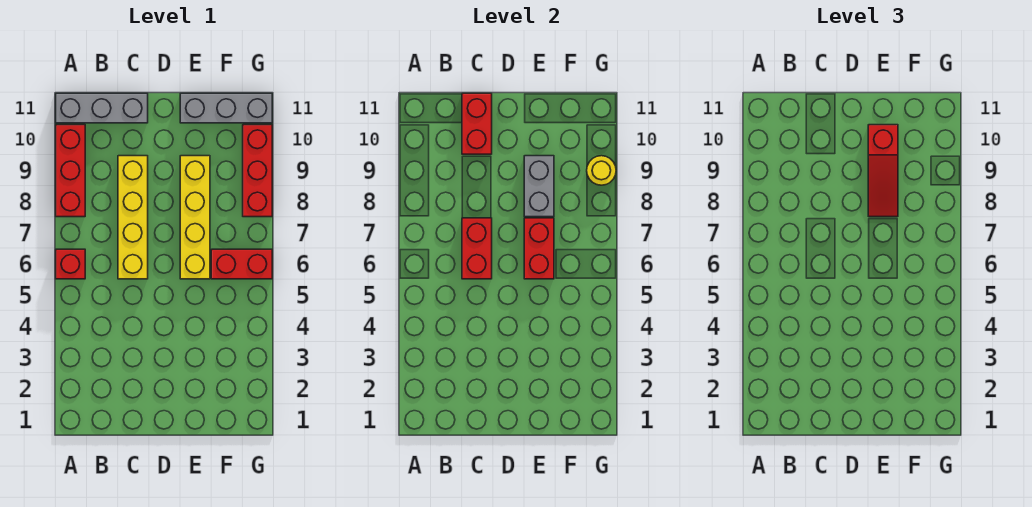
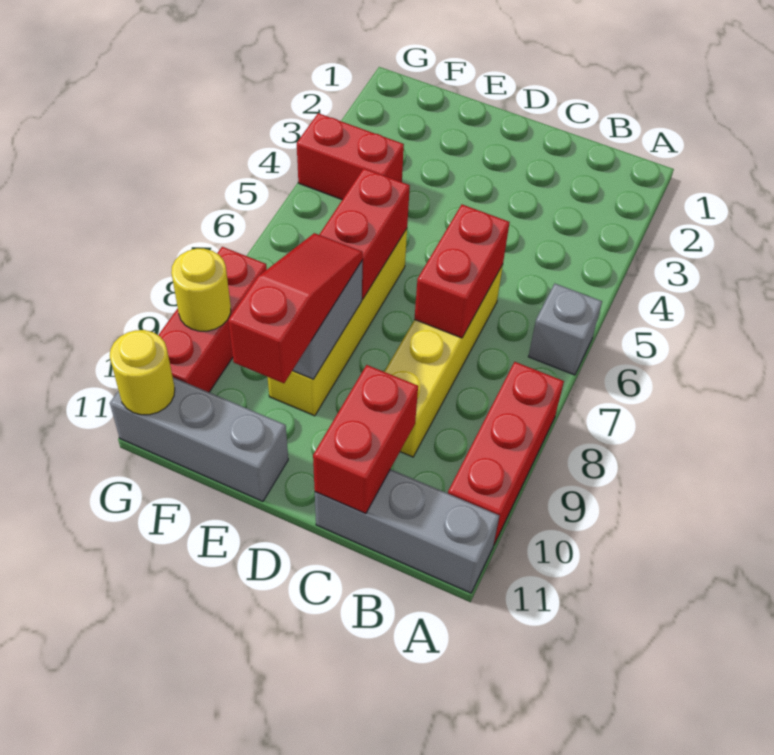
red brick A6 level 1 -> grey brick A6 level 1
red brick F6:G6 level 1 -> red brick F4:G4 level 1
none -> yellow round brick G11 level 2

